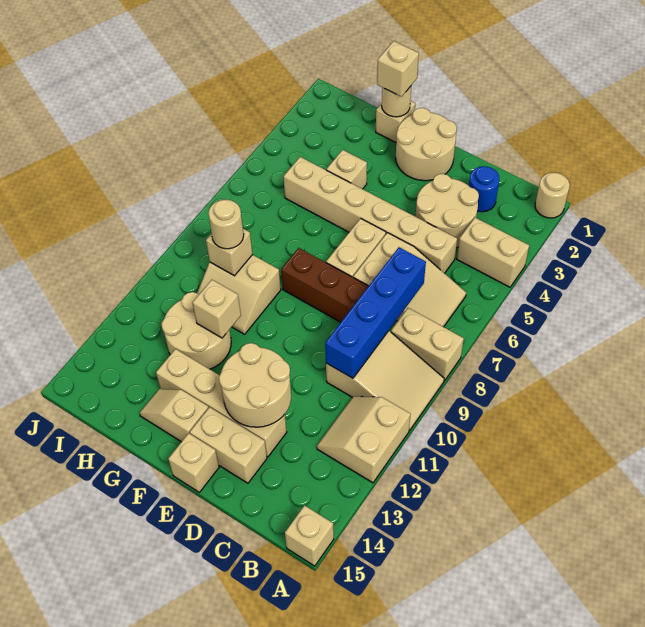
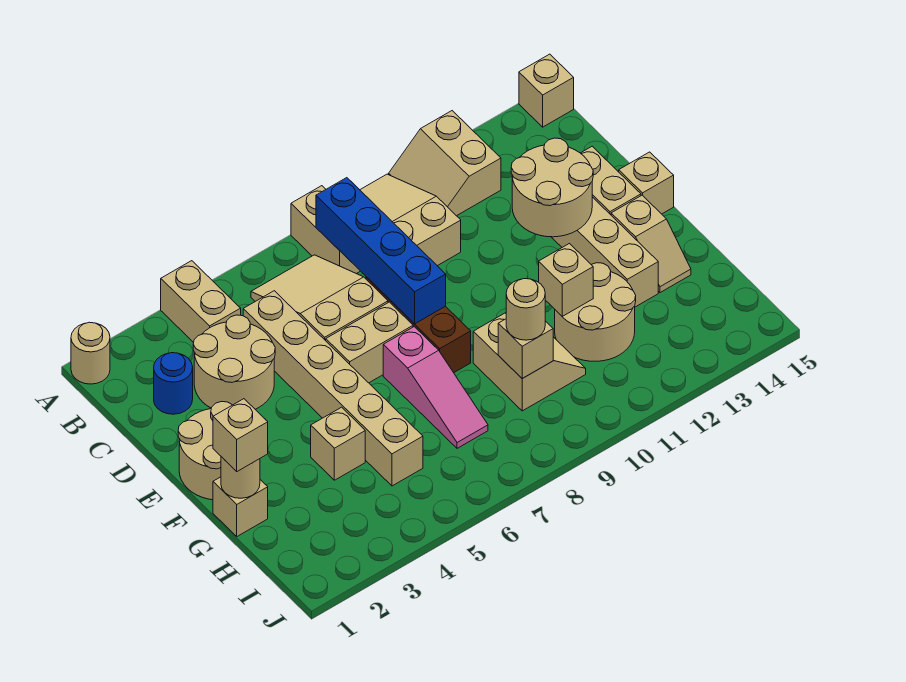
tan slope A11:B12 level 1 top A -> tan slope A11:B12 level 1 top 12
blue brick C7:C10 level 2 -> blue brick B8:E8 level 2
none -> pink slope F7:H7 level 1 top F

